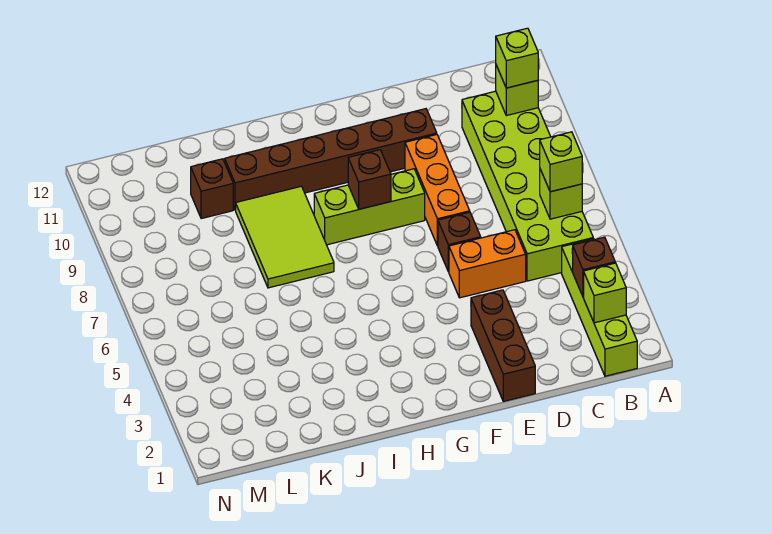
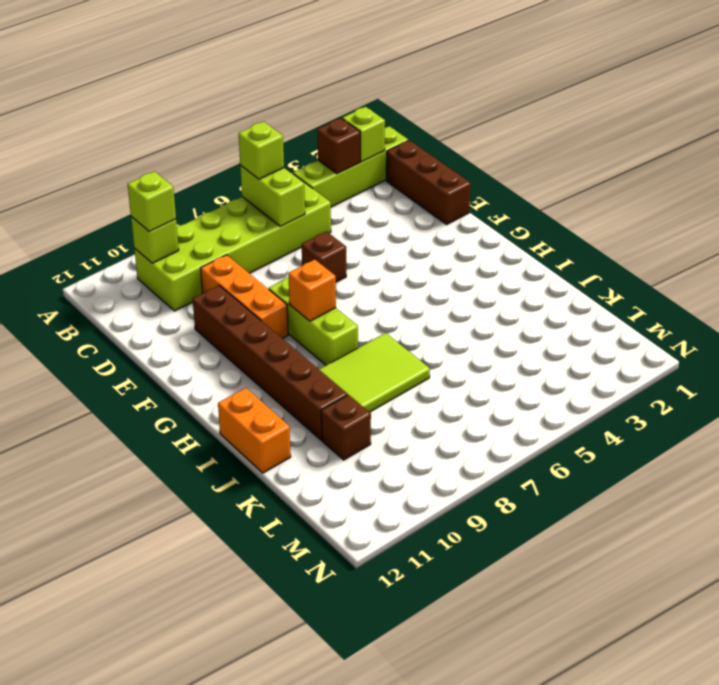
lime brick B6 level 2 -> lime brick B6:C6 level 2
orange brick D5:E5 level 1 -> orange brick I12:J12 level 1
brown brick E1:E3 level 1 -> brown brick C1:E1 level 1
orange brick E7:E9 level 1 -> orange brick D9:F9 level 1
brown brick G8 level 2 -> orange brick G8 level 2

